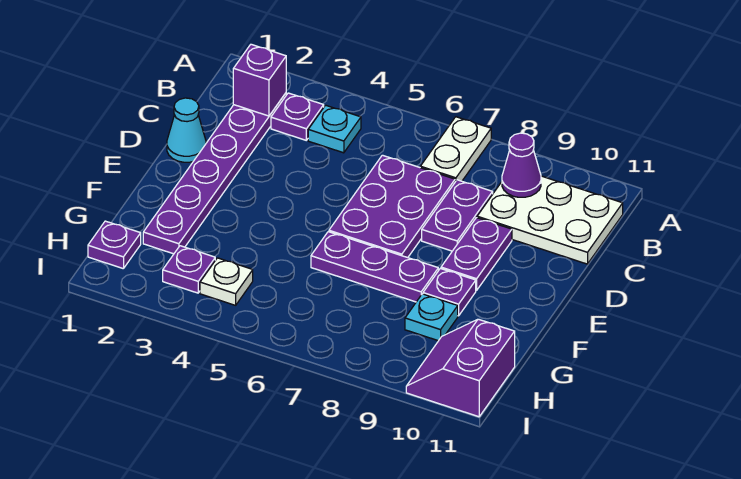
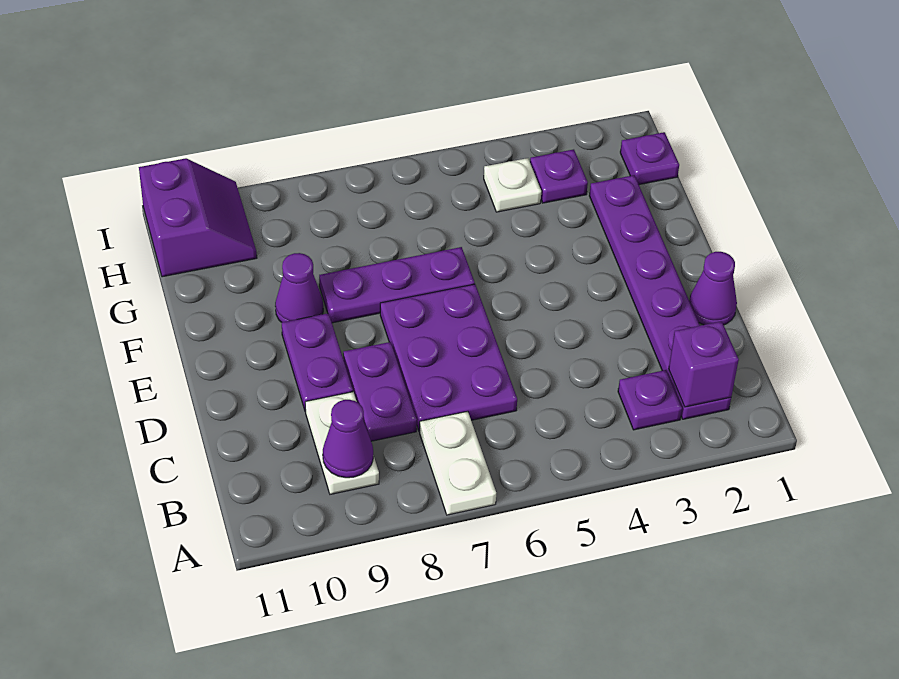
cyan plate B4 level 1 -> none
white plate B9:C11 level 1 -> white plate B9:C9 level 1
cyan cone D1 level 1 -> purple cone D1 level 1
purple plate F9 level 1 -> purple cone F9 level 1
cyan plate G9 level 1 -> none

